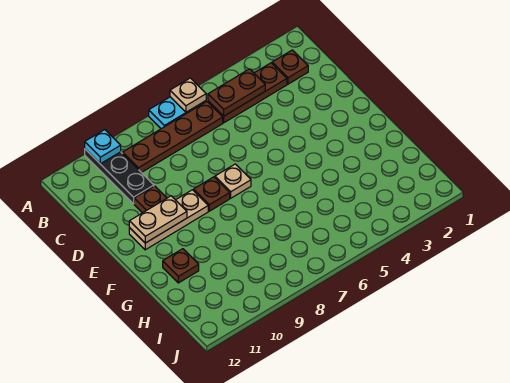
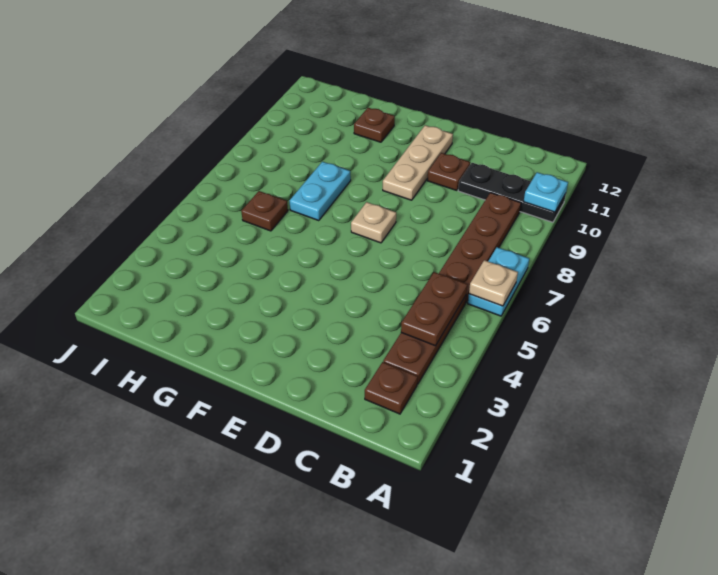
brown plate E8 level 1 -> brown plate H6 level 1
tan plate E10:E11 level 2 -> none
none -> cyan plate G7:G8 level 1

